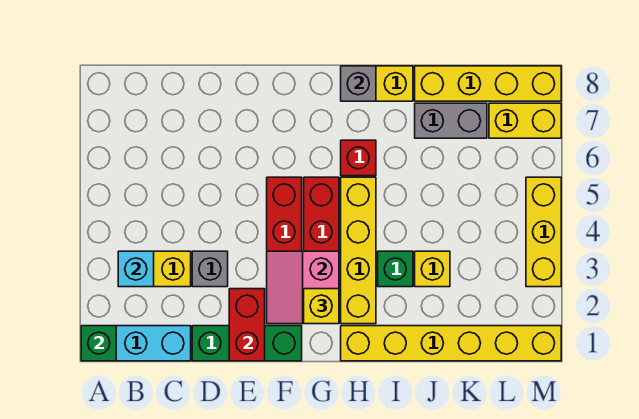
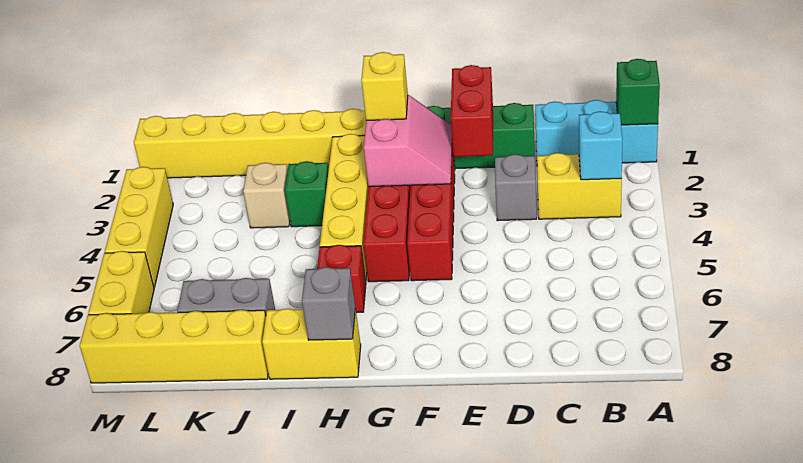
yellow brick J3 level 1 -> tan brick J3 level 1
yellow brick L7:M7 level 1 -> yellow brick M6:M7 level 1

